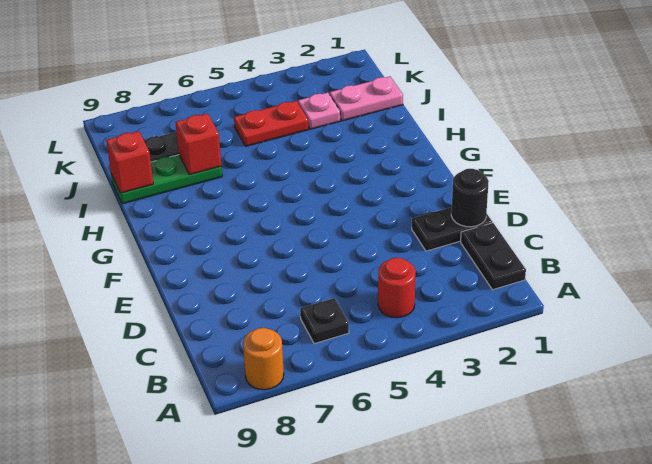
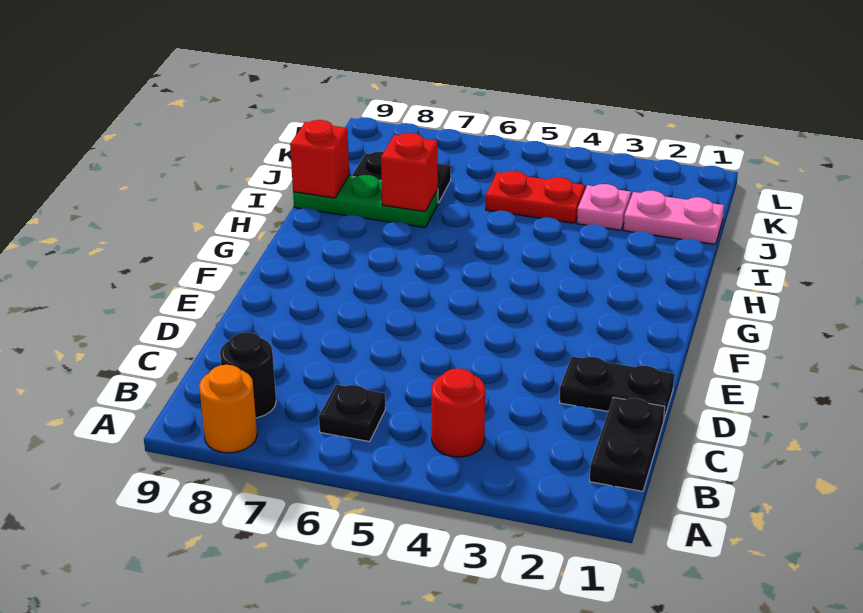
black round brick D1 level 2 -> black round brick B8 level 1

